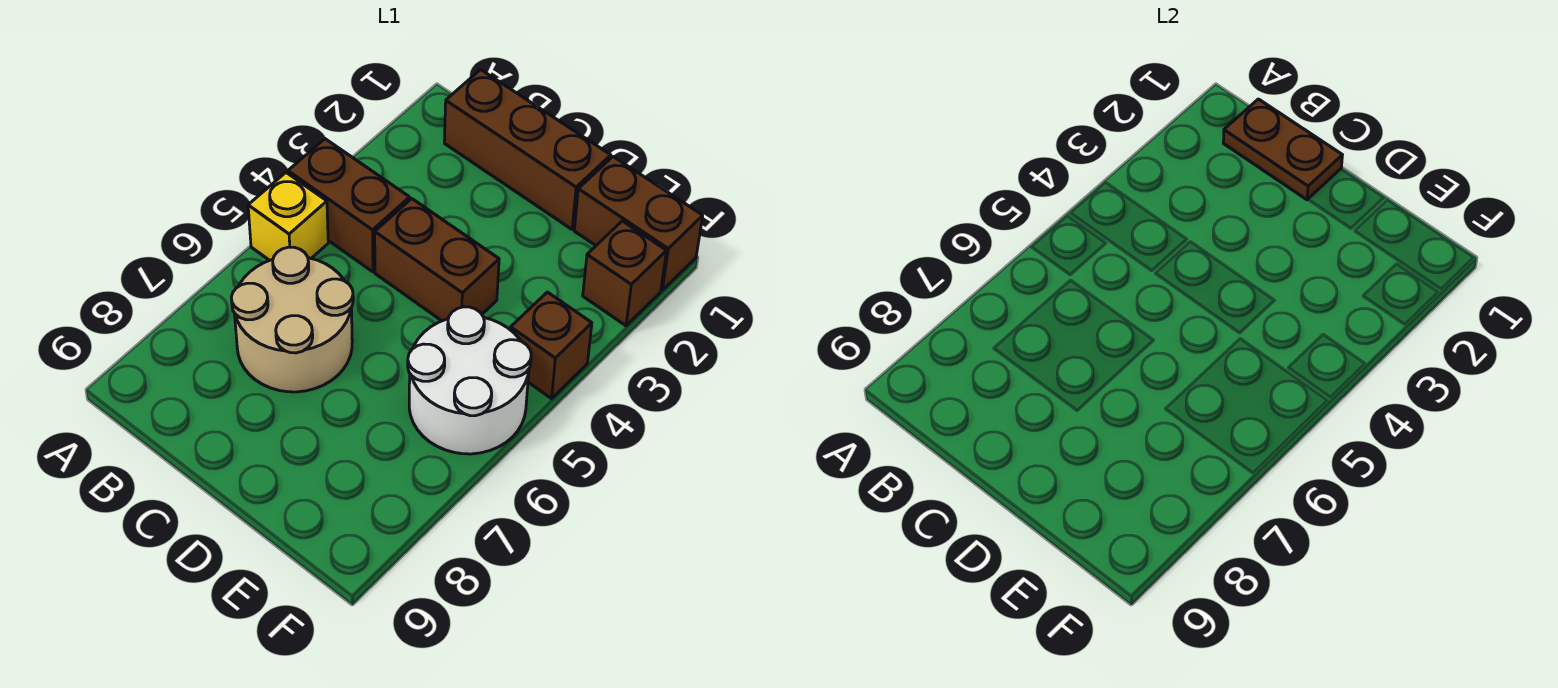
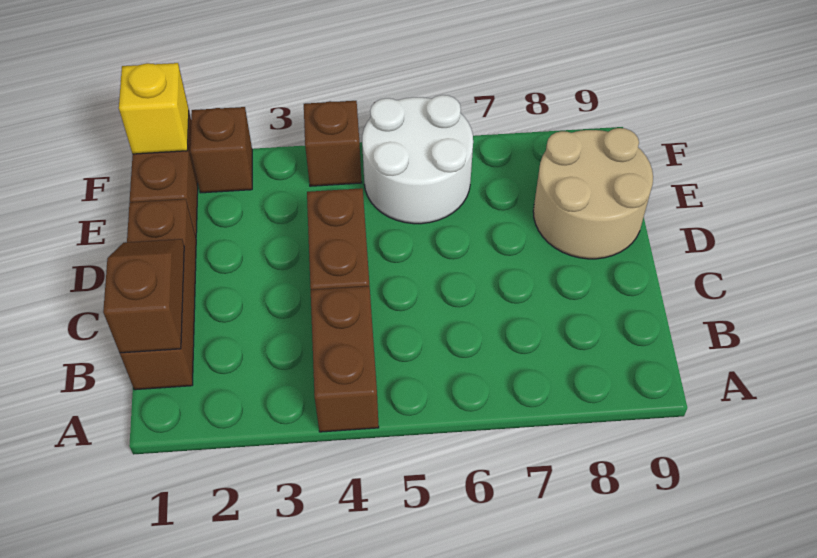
yellow brick A5 level 1 -> yellow brick F1 level 2
brown plate B1:C1 level 2 -> brown slope B1:C1 level 2 top B
tan round brick B6:C7 level 1 -> tan round brick D8:E9 level 1

